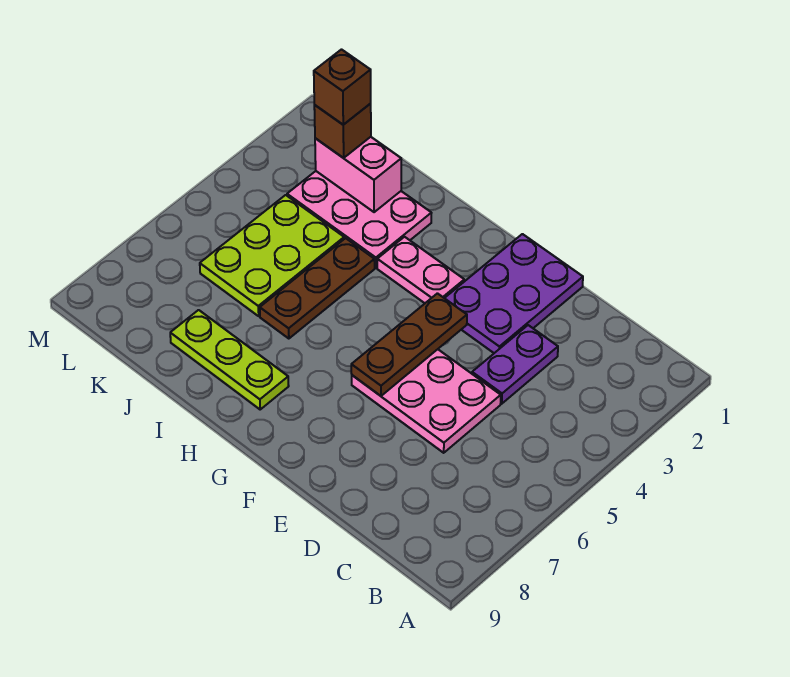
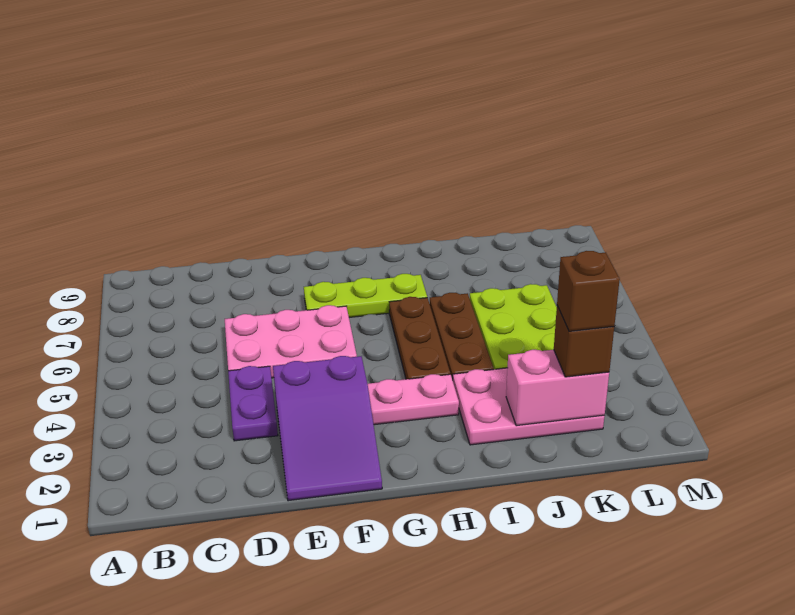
purple plate E1:F3 level 1 -> purple slope E1:F3 level 1 top 3
brown plate F4:F6 level 2 -> brown plate H4:H6 level 1
lime plate H8:J8 level 1 -> lime plate F7:H7 level 1

